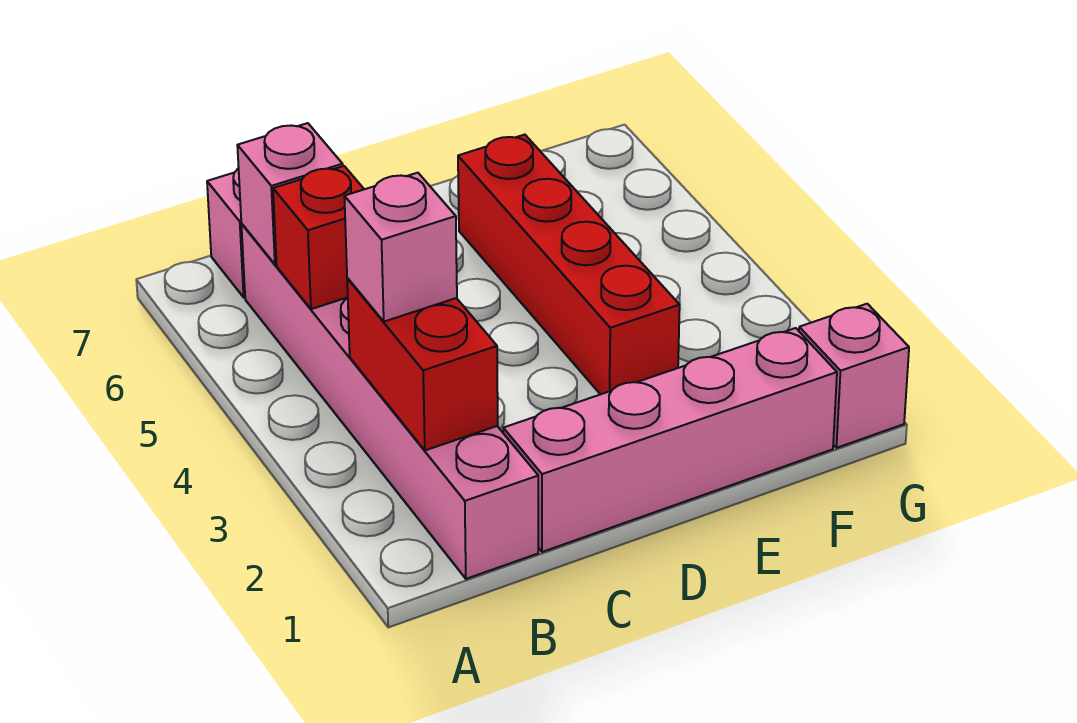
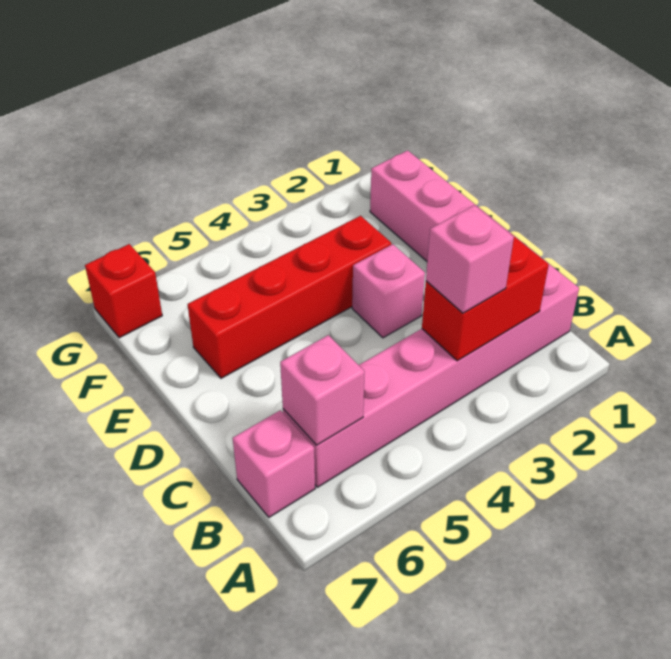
red brick B5 level 2 -> red brick G7 level 1
pink brick G1 level 1 -> pink brick D3 level 1

